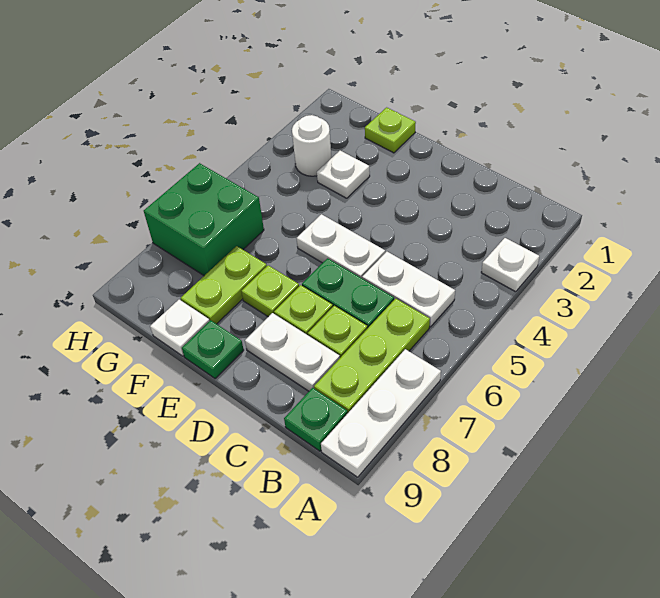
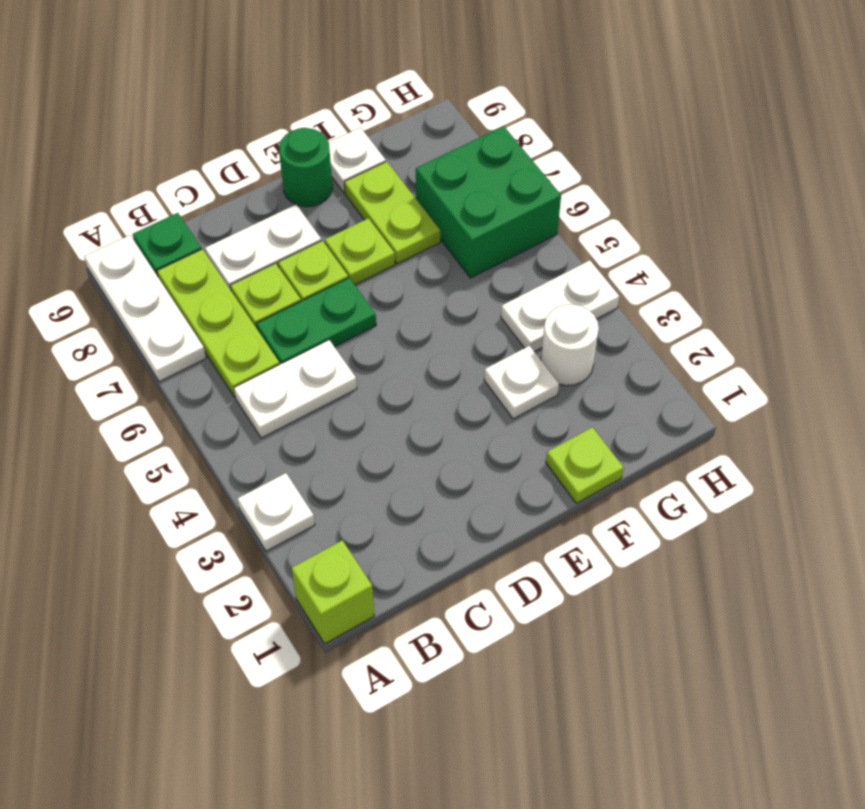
none -> lime brick A1 level 1
white plate D5:E5 level 1 -> white plate G4:H4 level 1
green plate E9 level 1 -> green round brick E9 level 1

